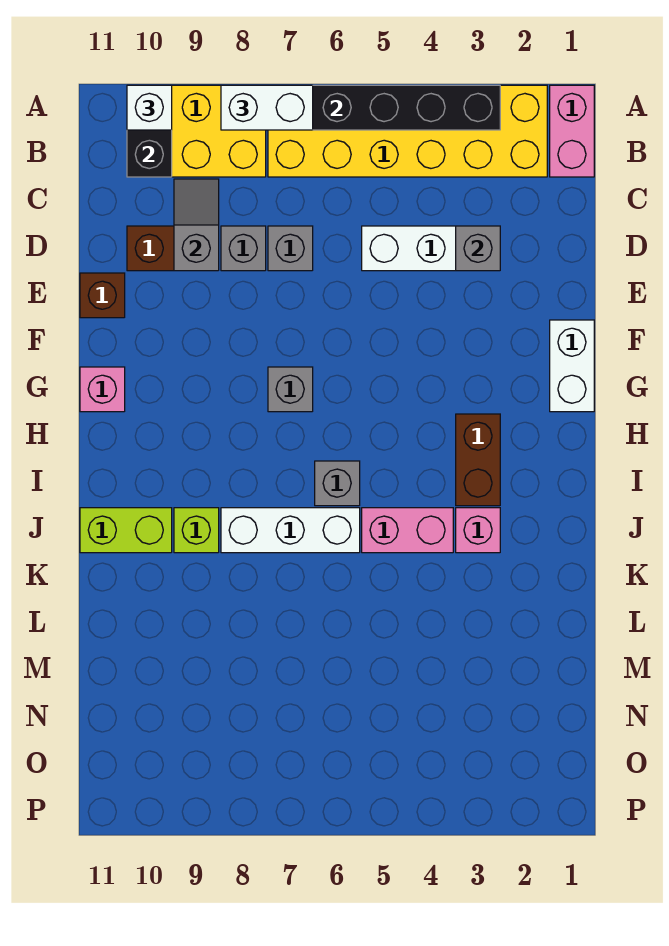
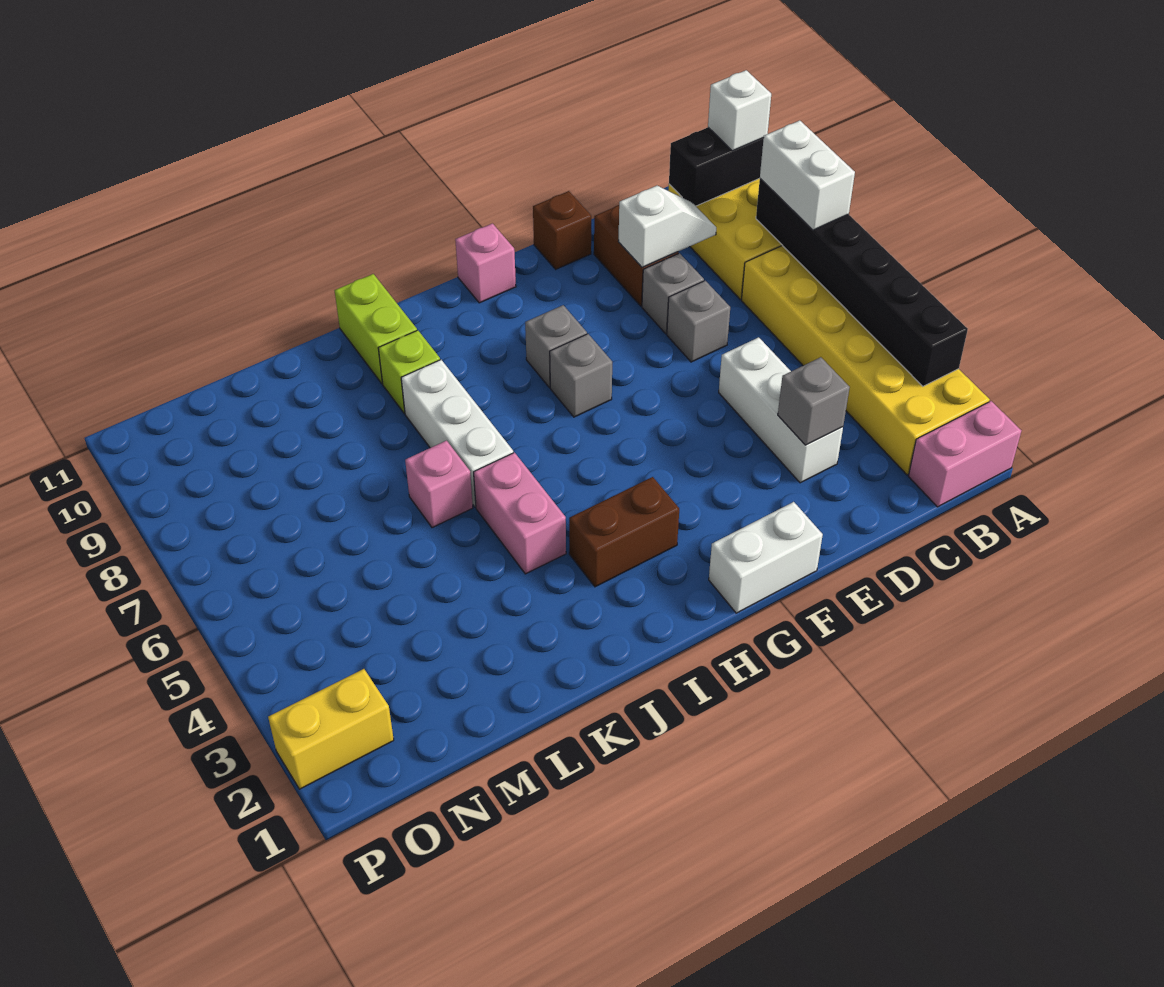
grey slope C9:D9 level 2 top D -> white slope C9:D9 level 2 top D
grey brick I6 level 1 -> grey brick G8 level 1
pink brick J3 level 1 -> pink brick K6 level 1
none -> yellow brick O2:P2 level 1

